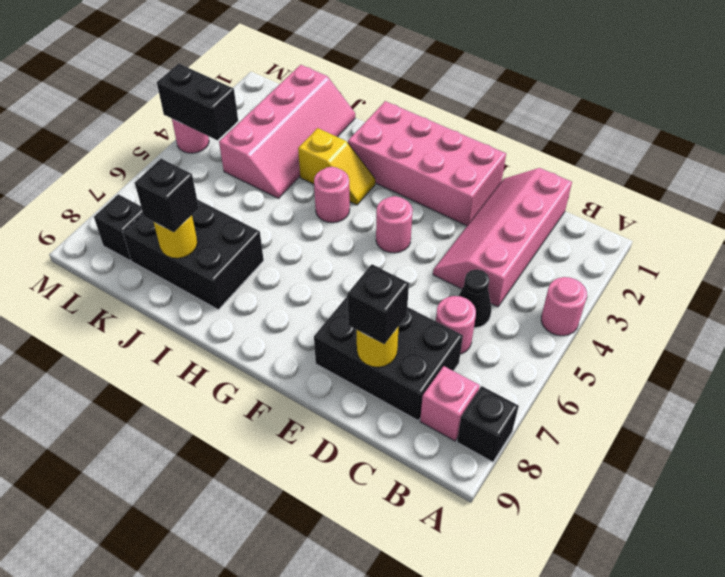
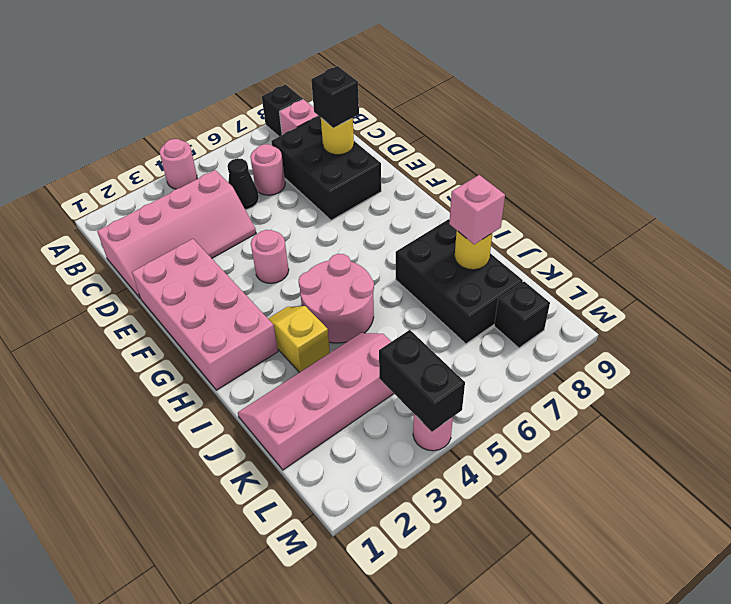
pink round brick H4 level 1 -> pink round brick H4:I5 level 1
black brick J8 level 3 -> pink brick J8 level 3

